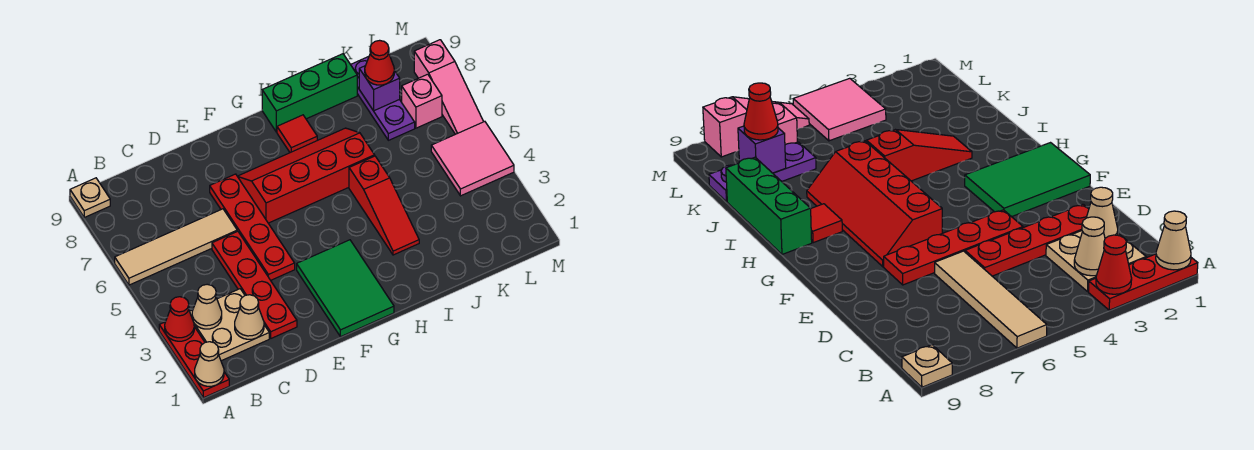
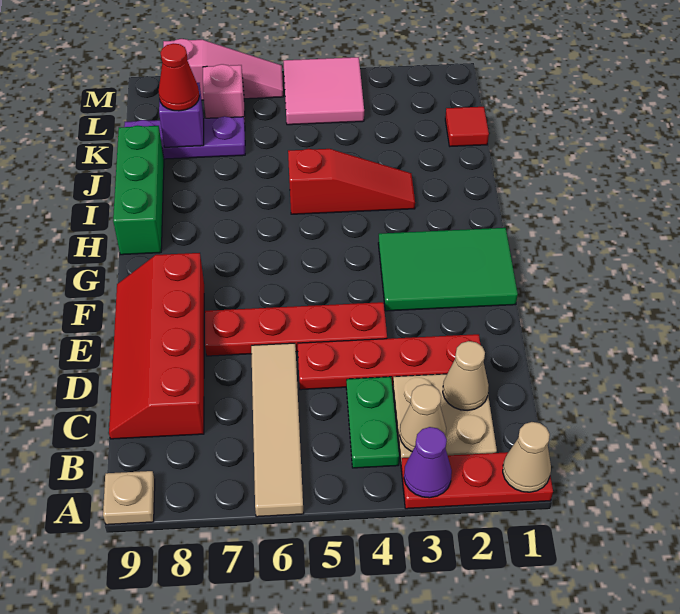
red cone A3 level 2 -> purple cone A3 level 2
none -> green plate B4:C4 level 1
red slope F6:I7 level 1 top 6 -> red slope C8:F9 level 1 top 8
red tile H8 level 1 -> red tile K1 level 1

